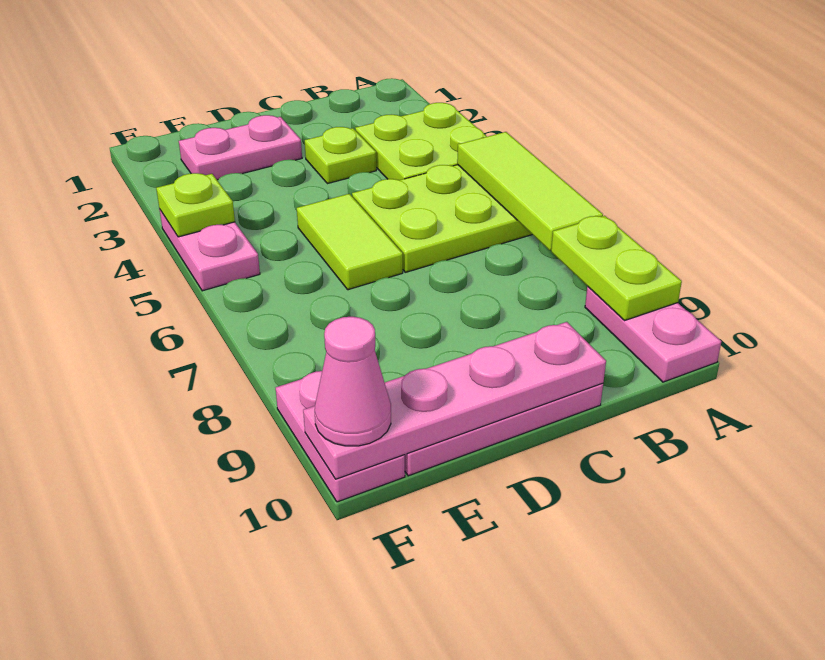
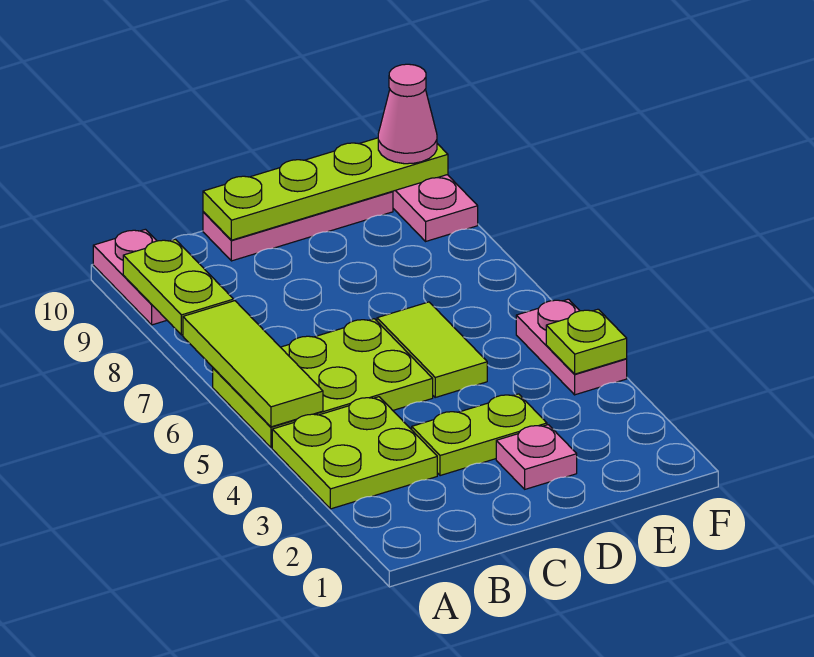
lime plate C3 level 1 -> lime plate C3:D3 level 1
pink plate C10:F10 level 2 -> lime plate C10:F10 level 2
pink plate D2:E2 level 1 -> pink plate D2 level 1

